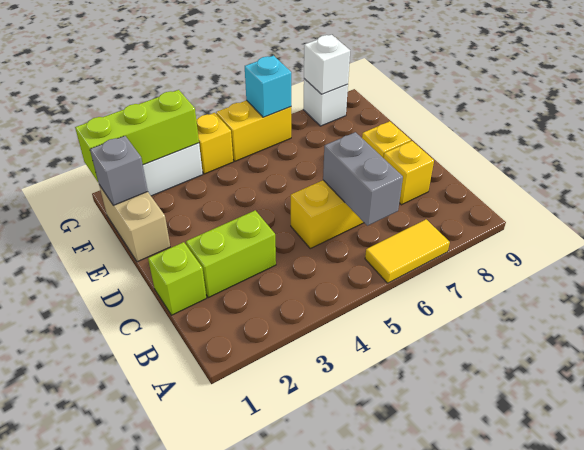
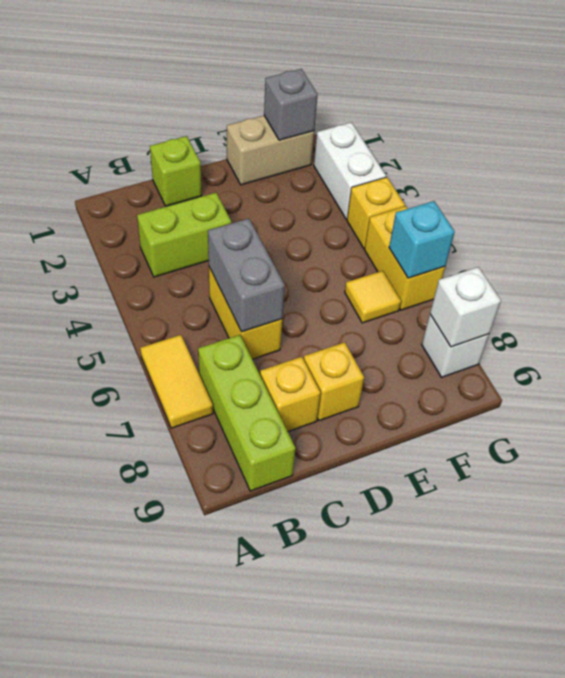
grey brick B6:C6 level 2 -> grey brick C5:C6 level 2
lime brick C2:C3 level 1 -> lime brick B3:C3 level 1
none -> yellow tile F6 level 1
lime brick G1:G3 level 2 -> lime brick B7:B9 level 1

